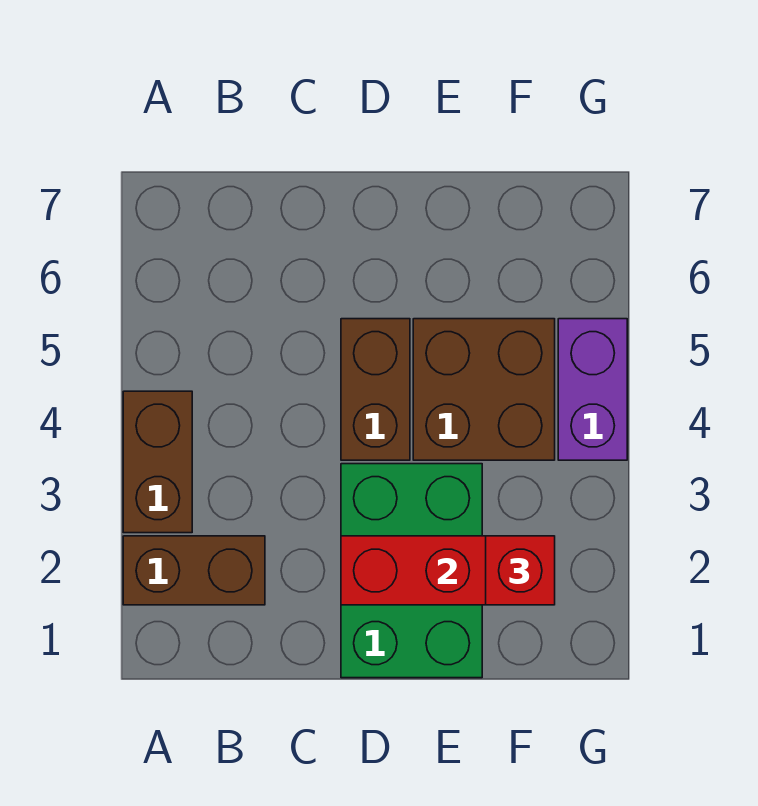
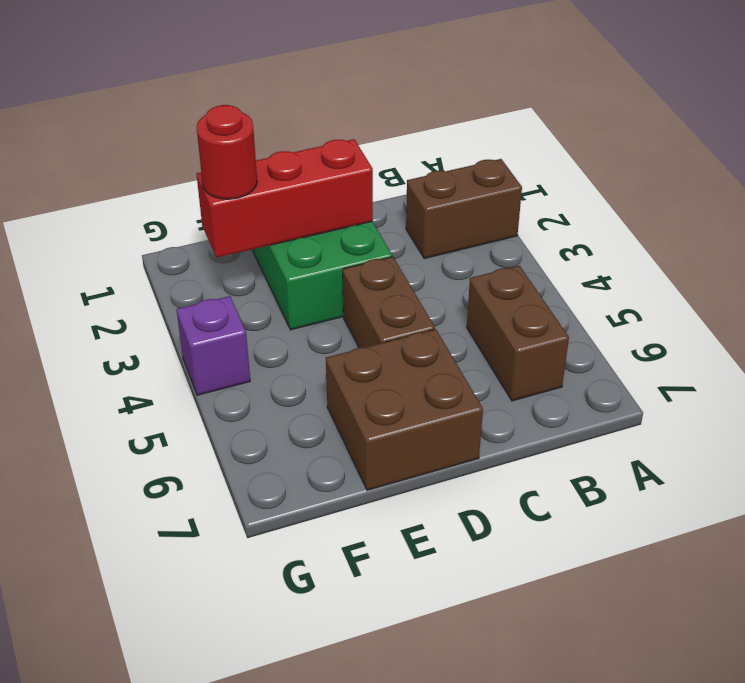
brown brick A3:A4 level 1 -> brown brick B5:B6 level 1
brown brick E4:F5 level 1 -> brown brick D6:E7 level 1
red brick F2 level 3 -> red round brick F2 level 3
purple brick G4:G5 level 1 -> purple brick G4 level 1

